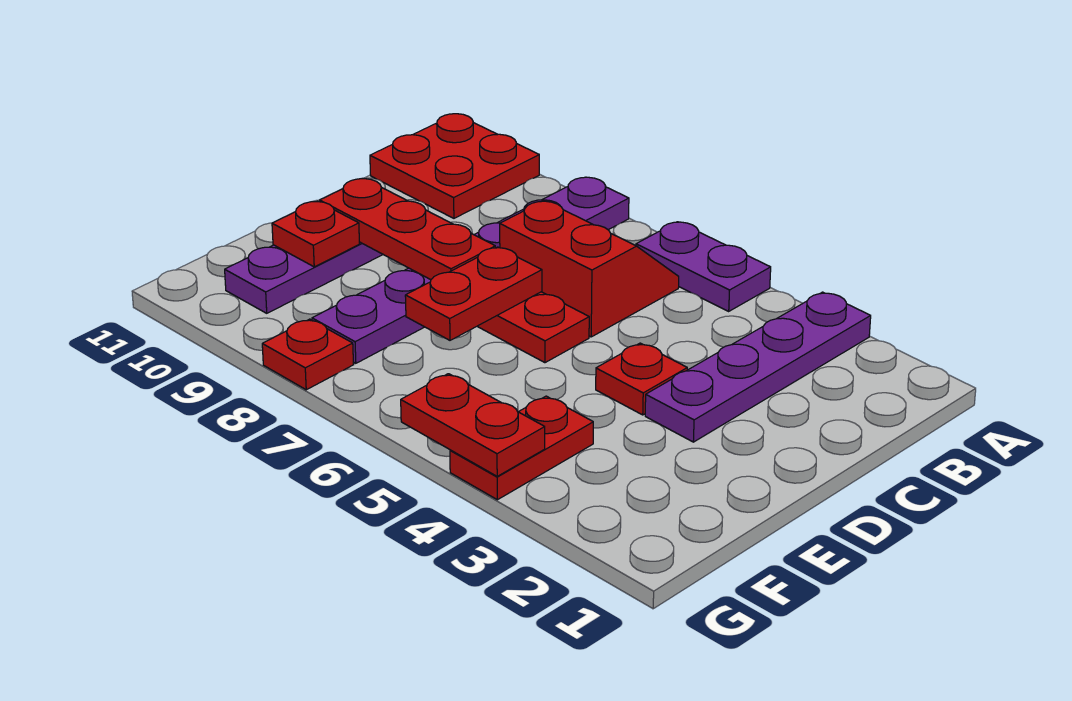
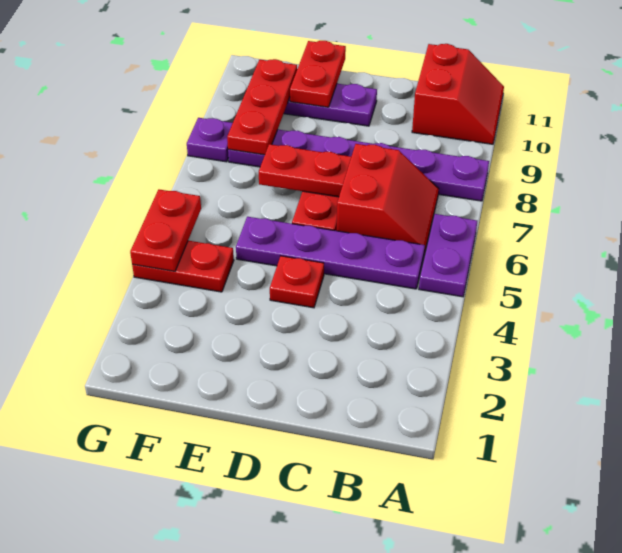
purple plate A3:D3 level 1 -> purple plate B5:E5 level 1
red plate A10:B11 level 1 -> red slope A10:B11 level 1 top B
red plate D8:D10 level 2 -> red plate F8:F10 level 2
red plate E10 level 2 -> red plate E10:E11 level 2
red plate G8 level 1 -> purple plate G8 level 1

